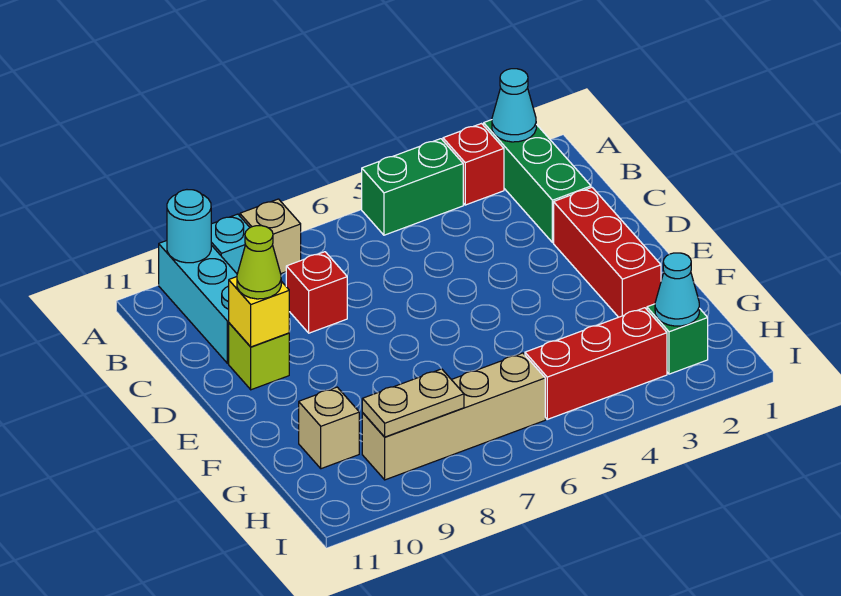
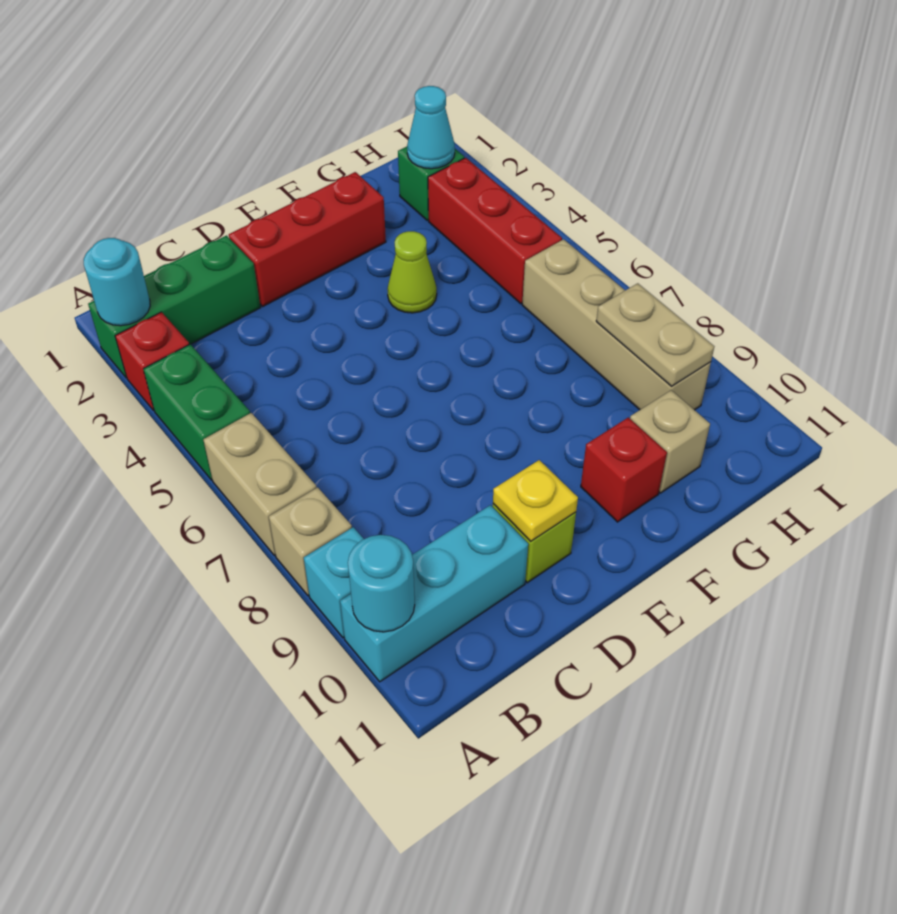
cyan cone A2 level 2 -> cyan round brick A2 level 2
none -> tan brick A6:A7 level 1
red brick C8 level 1 -> red brick F10 level 1
yellow brick D10 level 2 -> yellow plate D10 level 2
lime cone D10 level 3 -> lime cone F4 level 1

